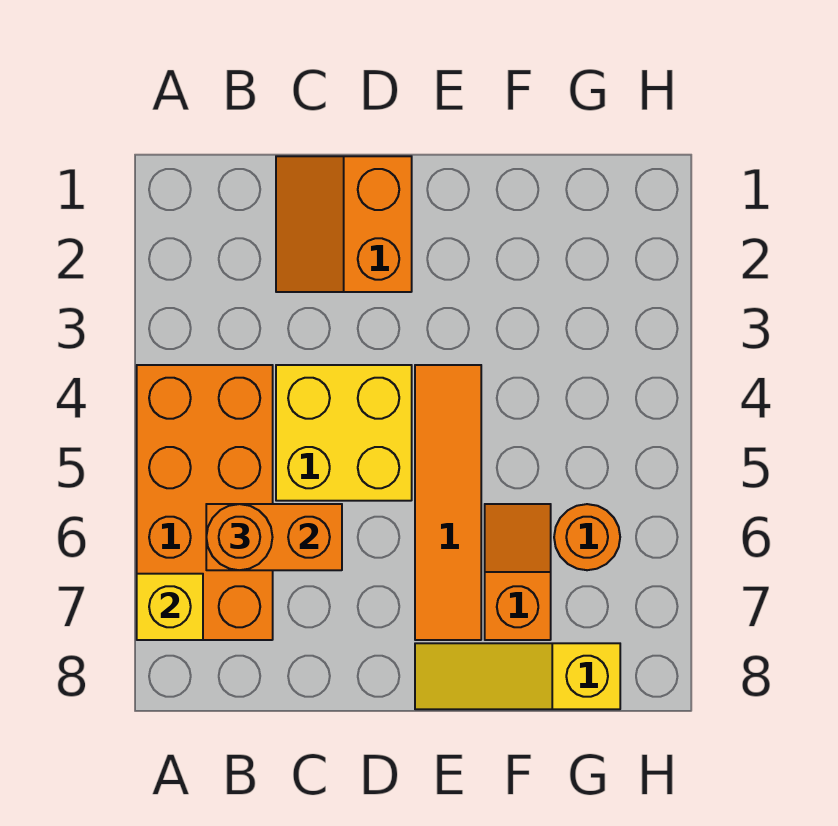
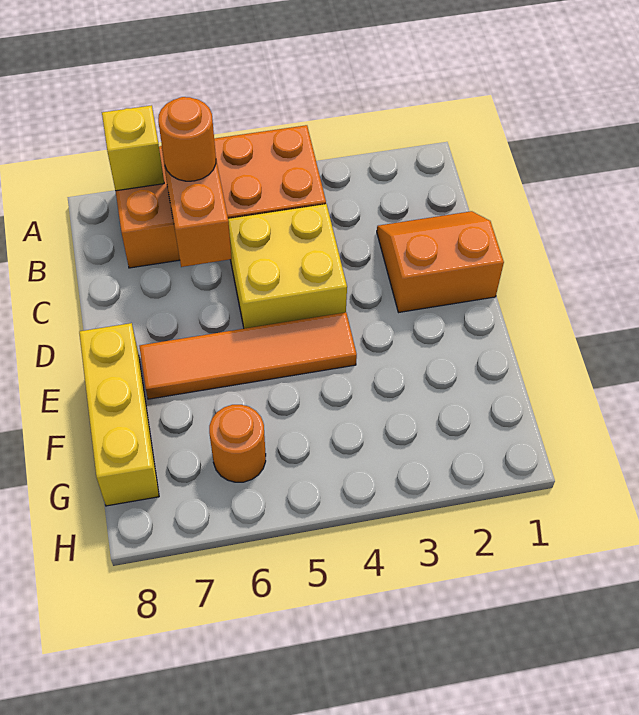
yellow slope E8:G8 level 1 top G -> yellow brick E8:G8 level 1
orange slope F6:F7 level 1 top 7 -> none

